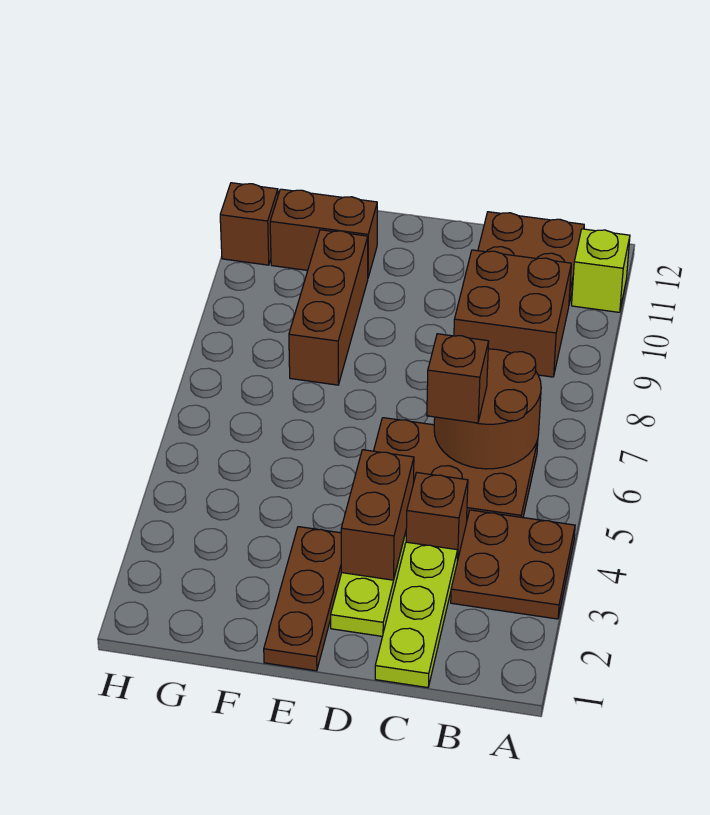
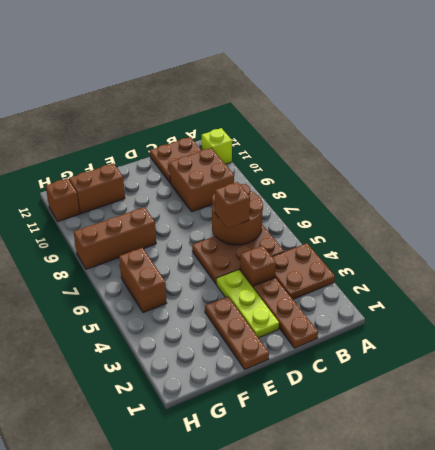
lime plate C1:C3 level 1 -> brown plate C1:C3 level 1
brown brick D3:D4 level 2 -> brown brick G5:G6 level 1
brown brick F8:F10 level 1 -> brown brick F8:H8 level 1

